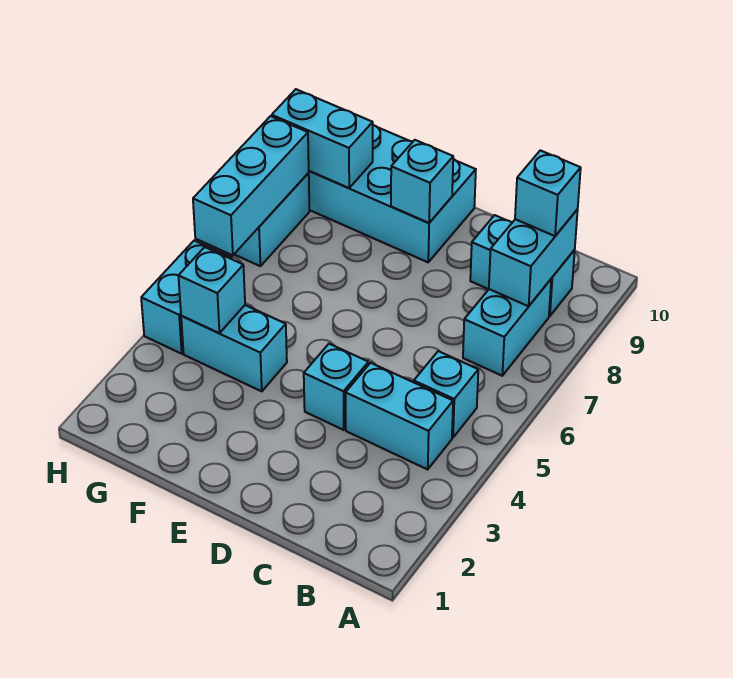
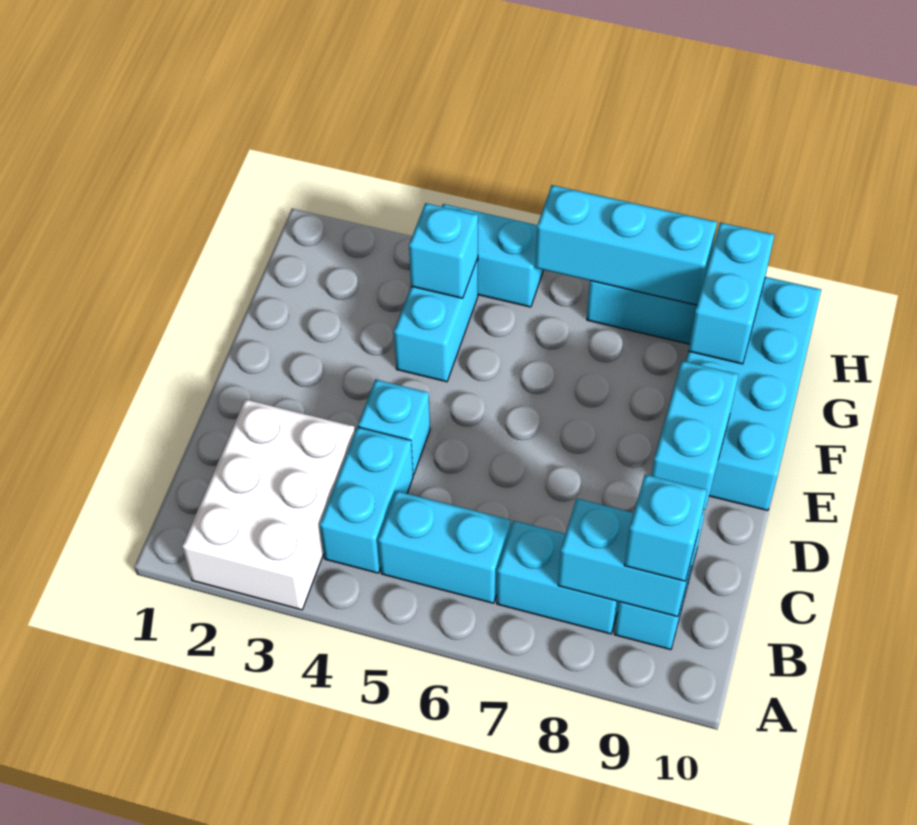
none -> white brick A2:C3 level 1
cyan brick B5 level 1 -> cyan brick B5:B6 level 1
cyan brick E9 level 2 -> cyan brick D9:E9 level 2

